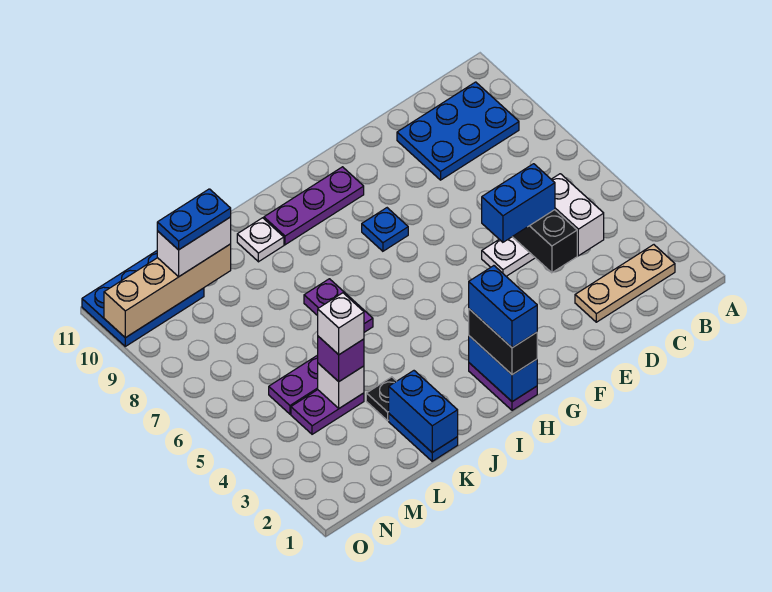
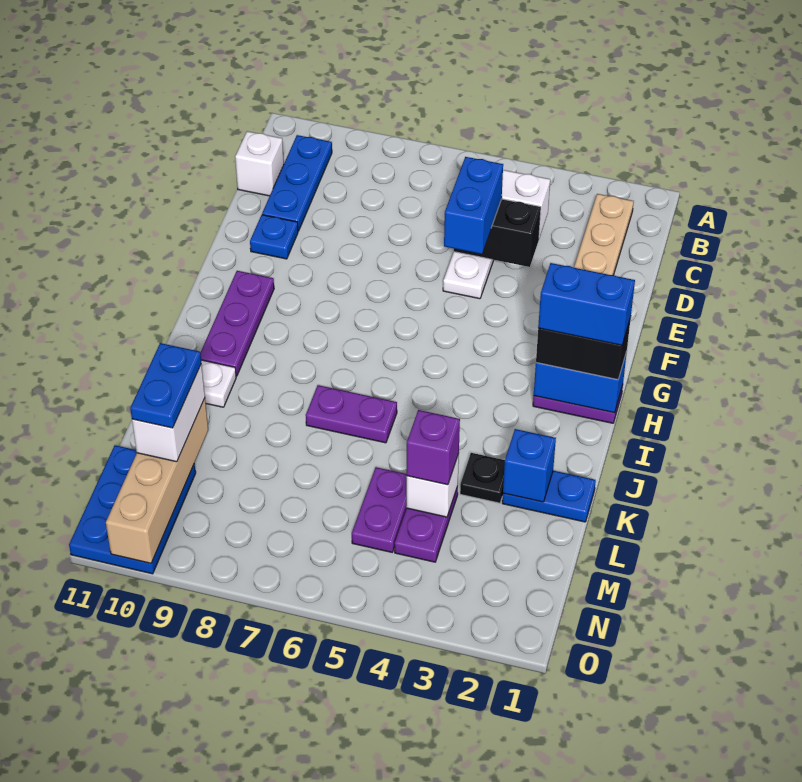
blue plate B9:D10 level 1 -> blue plate B10:D10 level 1
blue plate G8 level 1 -> blue plate E10 level 1
blue brick K1:K2 level 2 -> blue brick K2 level 2
white brick L4 level 4 -> white brick C11 level 1

